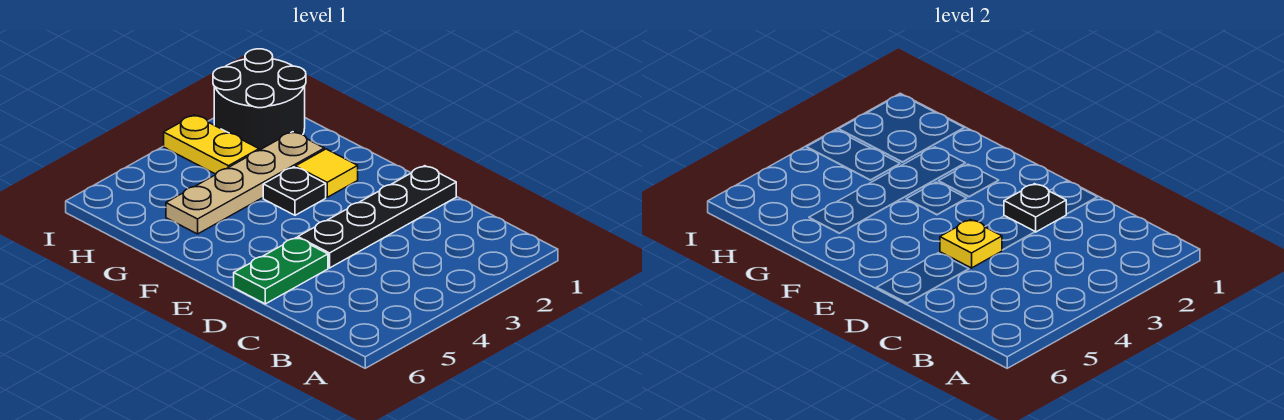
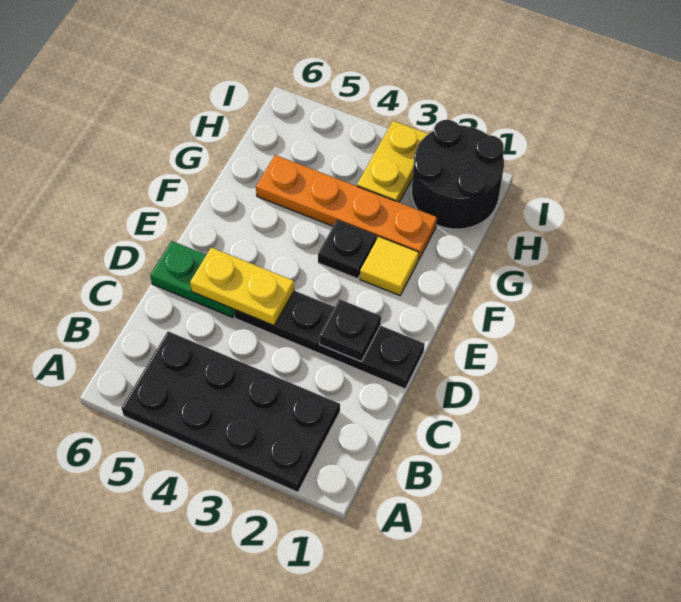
none -> black plate A2:B5 level 1
yellow plate D4 level 2 -> yellow plate D4:D5 level 2
tan plate G2:G5 level 1 -> orange plate G2:G5 level 1

